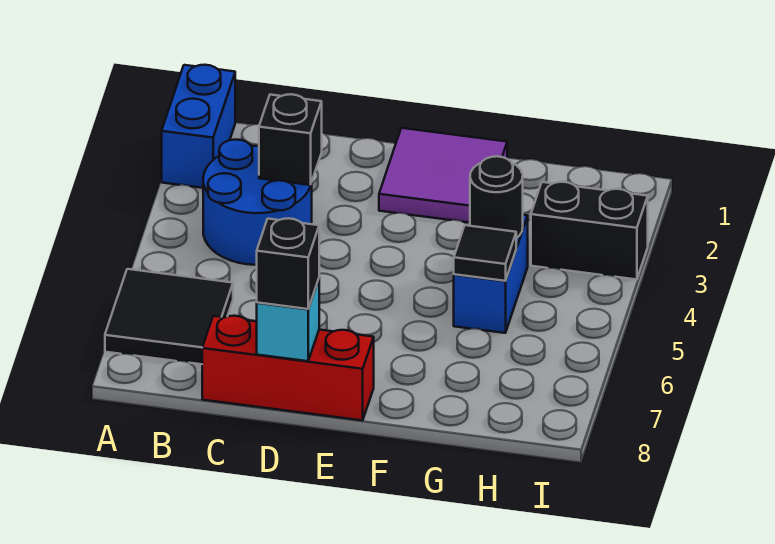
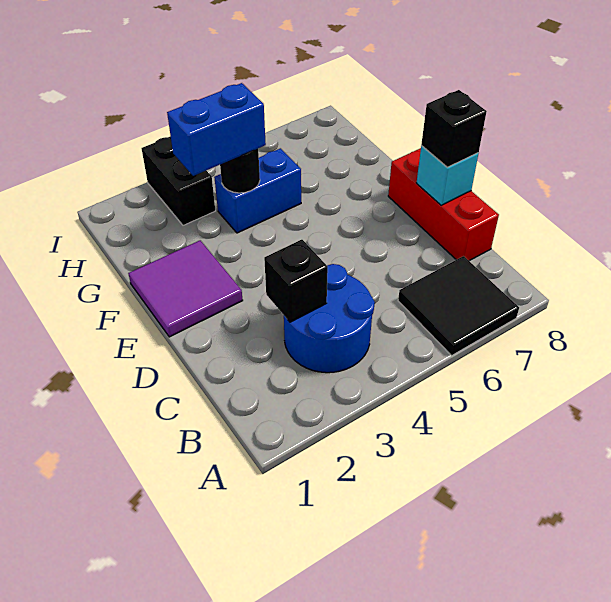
blue brick A1:A2 level 1 -> blue brick G3:G4 level 3
black tile G5 level 2 -> none

